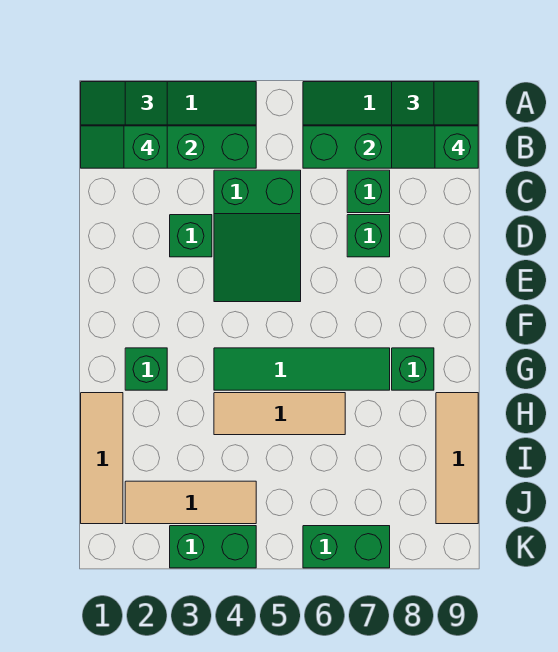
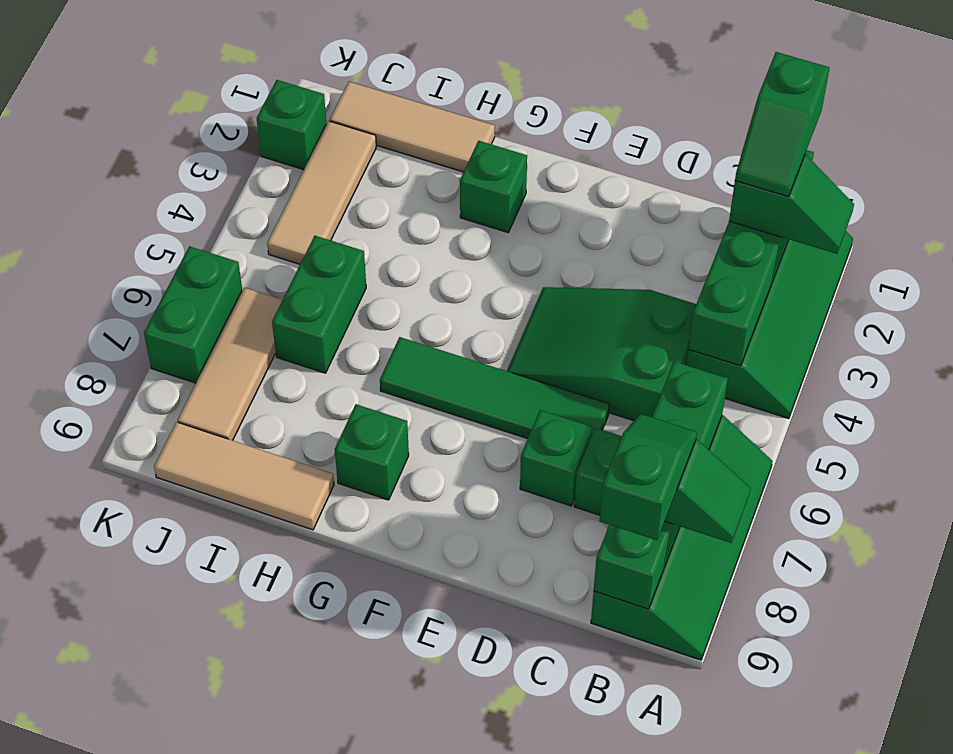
green slope B1:B2 level 4 top 2 -> green slope B1:B2 level 4 top 1
green brick D3 level 1 -> green brick K2 level 1
green tile G4:G7 level 1 -> green tile D6:G6 level 1
tan tile H4:H6 level 1 -> tan tile J6:J8 level 1
green brick K3:K4 level 1 -> green brick I5:I6 level 1

